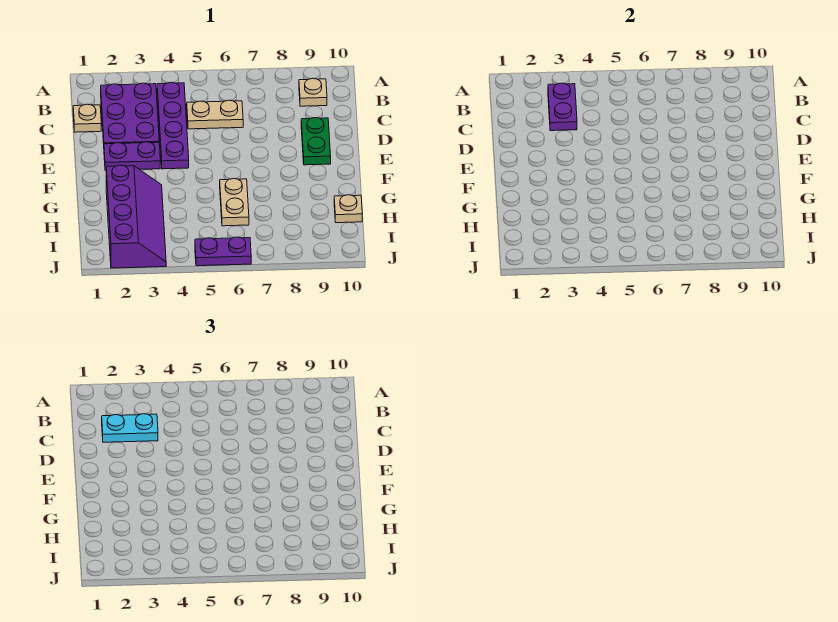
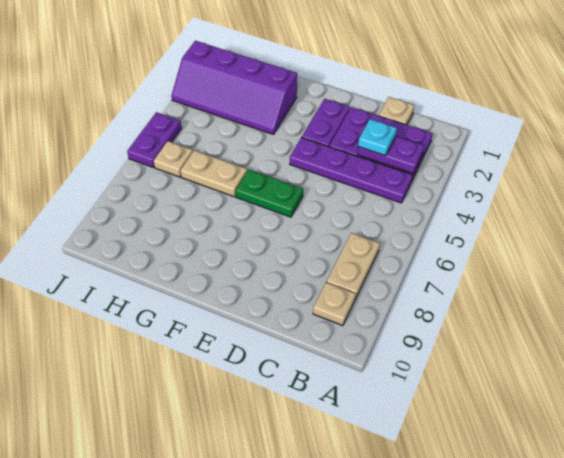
cyan plate C2:C3 level 3 -> cyan plate C3 level 3
tan plate C5:C6 level 1 -> tan plate B7:B8 level 1
green plate D9:E9 level 1 -> green plate E6:F6 level 1
tan plate H10 level 1 -> tan plate I6 level 1

